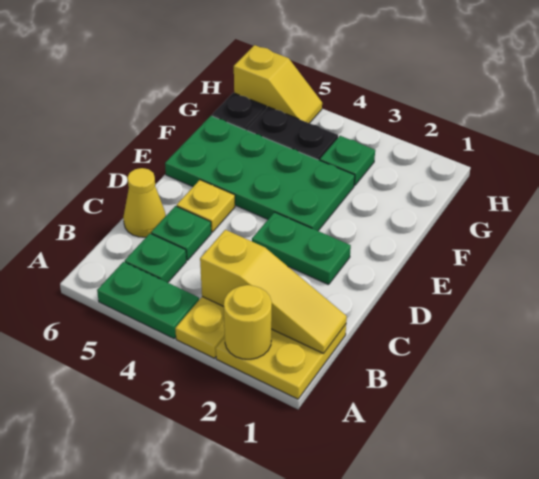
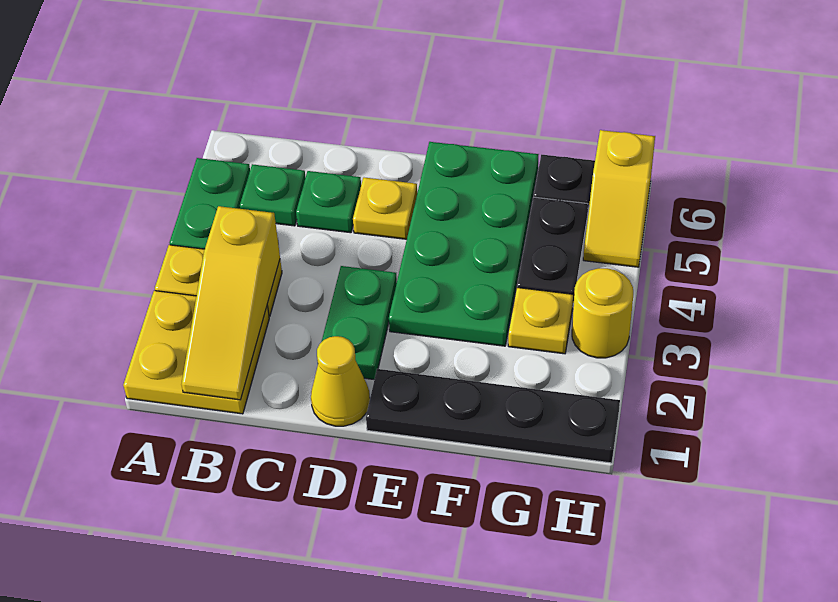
yellow round brick A2 level 2 -> yellow round brick H3 level 1
yellow cone C6 level 1 -> yellow cone D1 level 1
none -> black plate E1:H1 level 1
green plate G3 level 1 -> yellow plate G3 level 1

